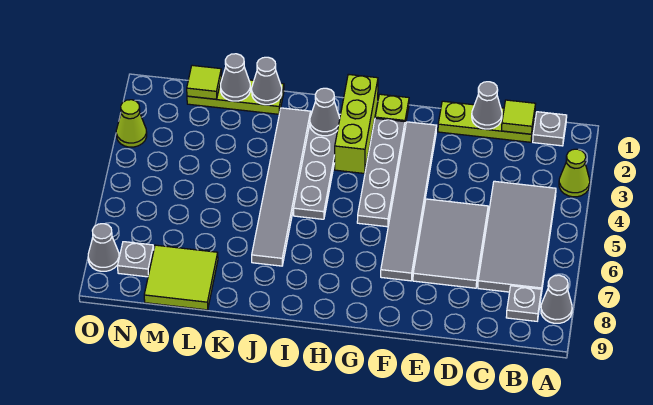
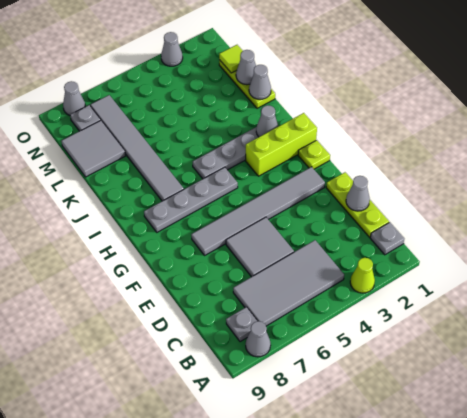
lime tile C1 level 2 -> none
grey tile D5:E7 level 1 -> grey tile D5:E6 level 1
grey plate G2:G5 level 1 -> grey plate H5:H8 level 1
grey tile J2:J7 level 1 -> grey tile I7:N7 level 1
lime tile L8:M9 level 1 -> grey tile L8:M9 level 1
lime cone O3 level 1 -> grey cone O3 level 1

